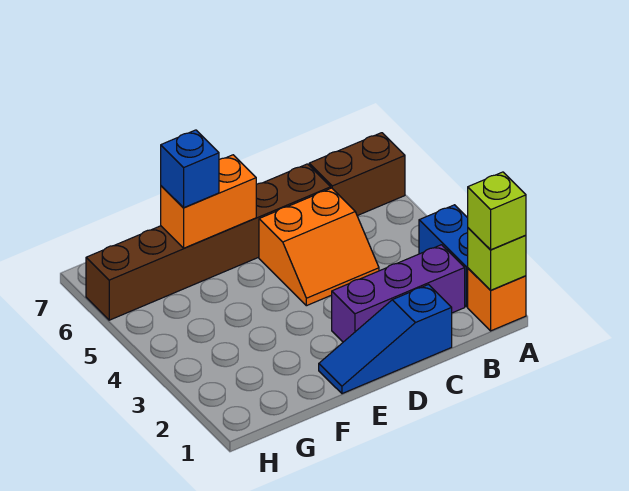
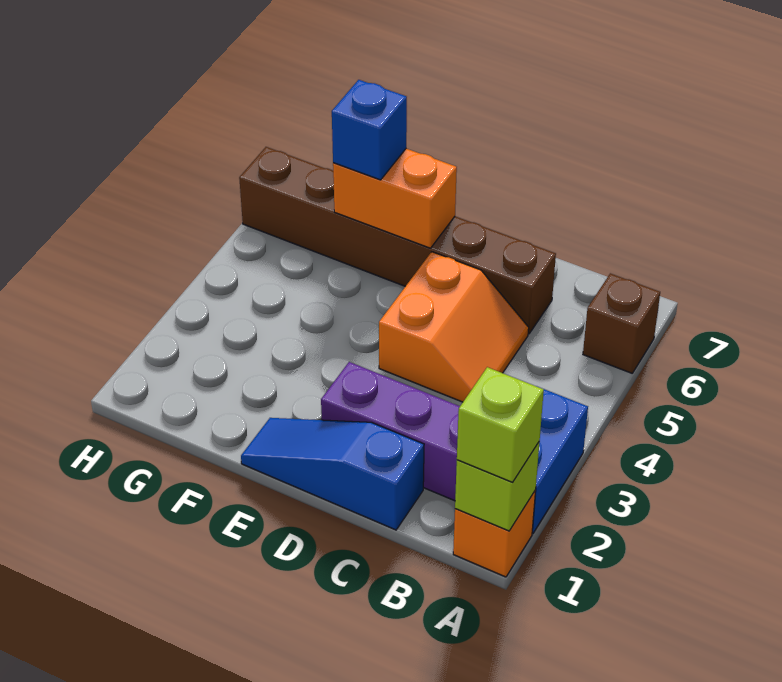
brown brick A6:B6 level 1 -> brown brick A6 level 1
orange slope C4:D5 level 1 top 5 -> orange slope C4:D5 level 1 top D

